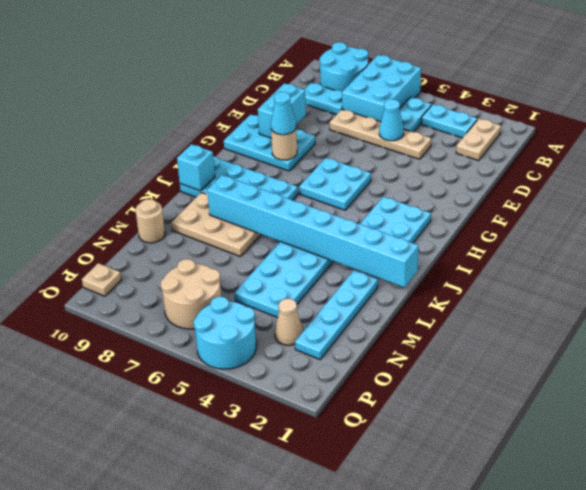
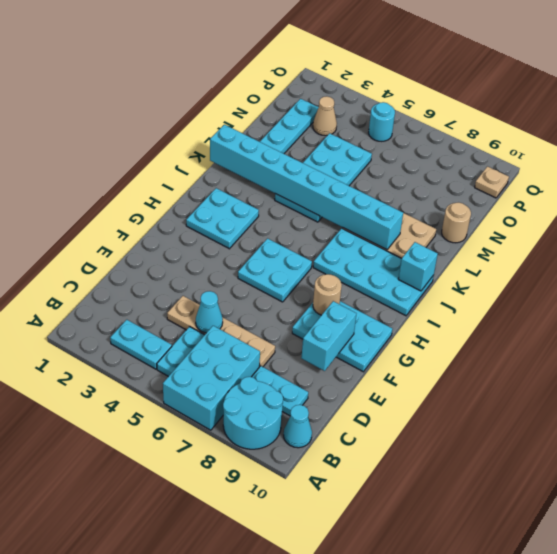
tan plate B2:C2 level 1 -> none
cyan cone G8 level 3 -> cyan cone B10 level 1
tan round brick O6:P7 level 1 -> none
cyan round brick P4:Q5 level 1 -> cyan round brick P5 level 1

